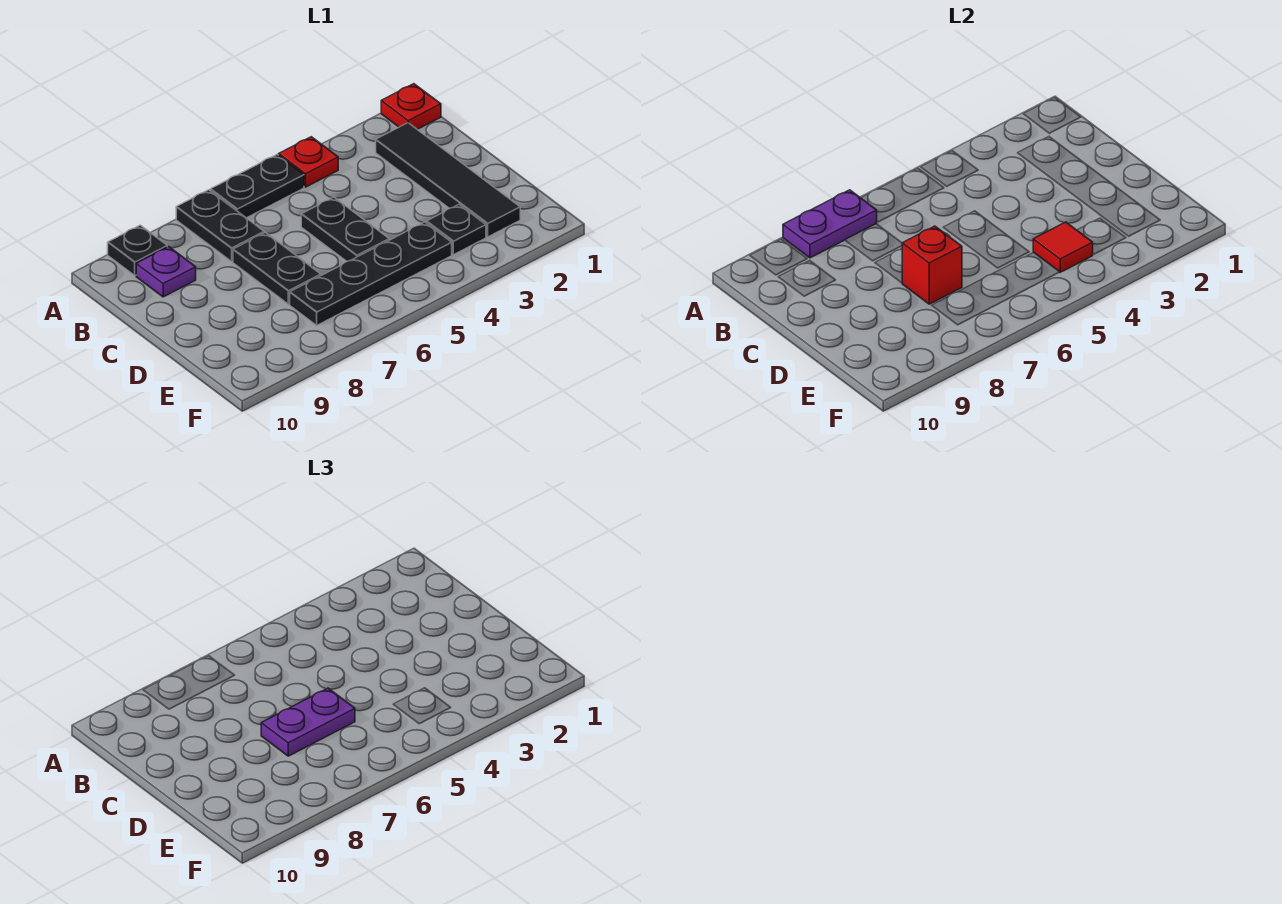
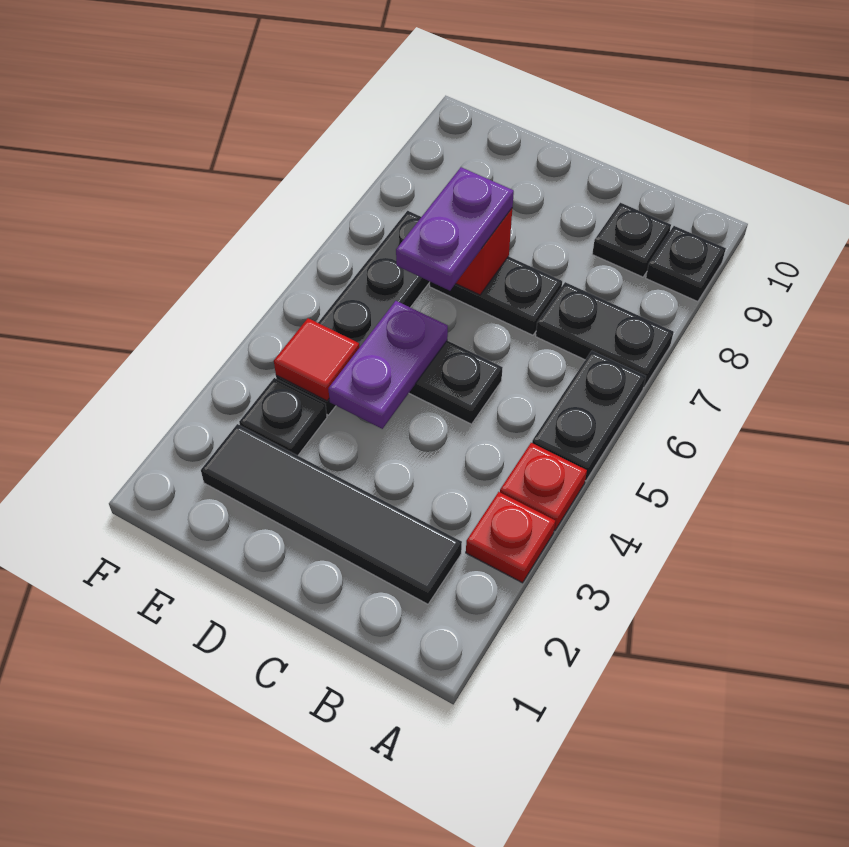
red plate A1 level 1 -> red plate A3 level 1
purple plate A7:A8 level 2 -> purple plate D4:D5 level 2
purple plate B9 level 1 -> black plate B9 level 1

